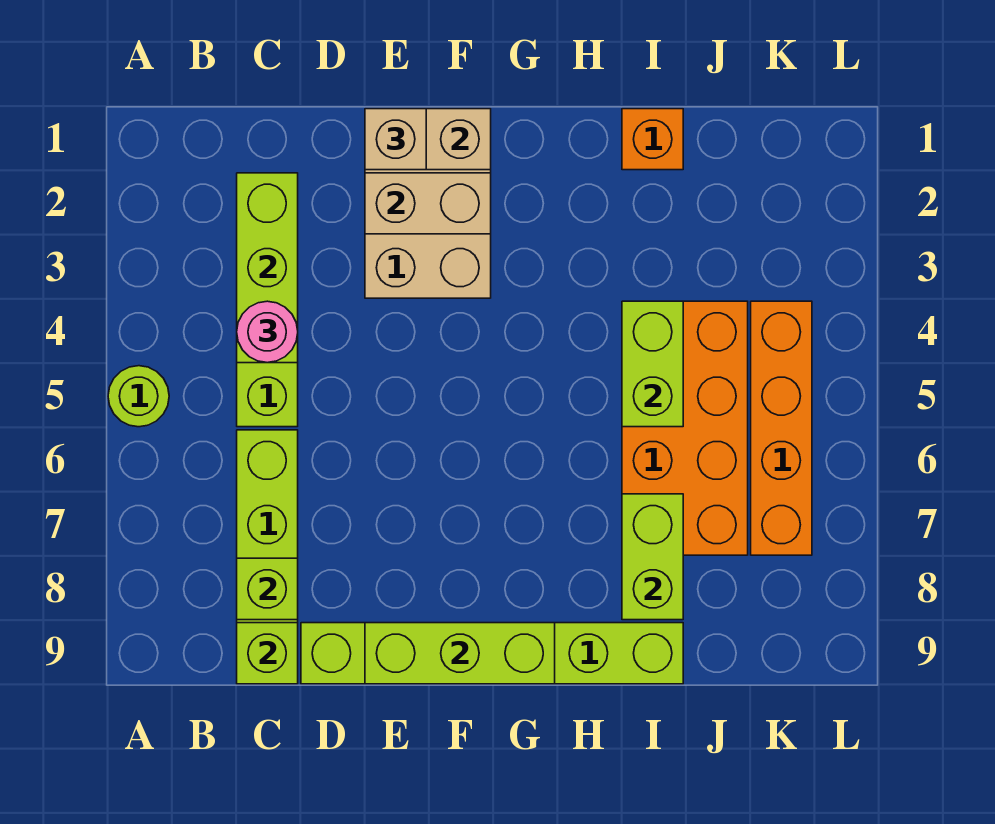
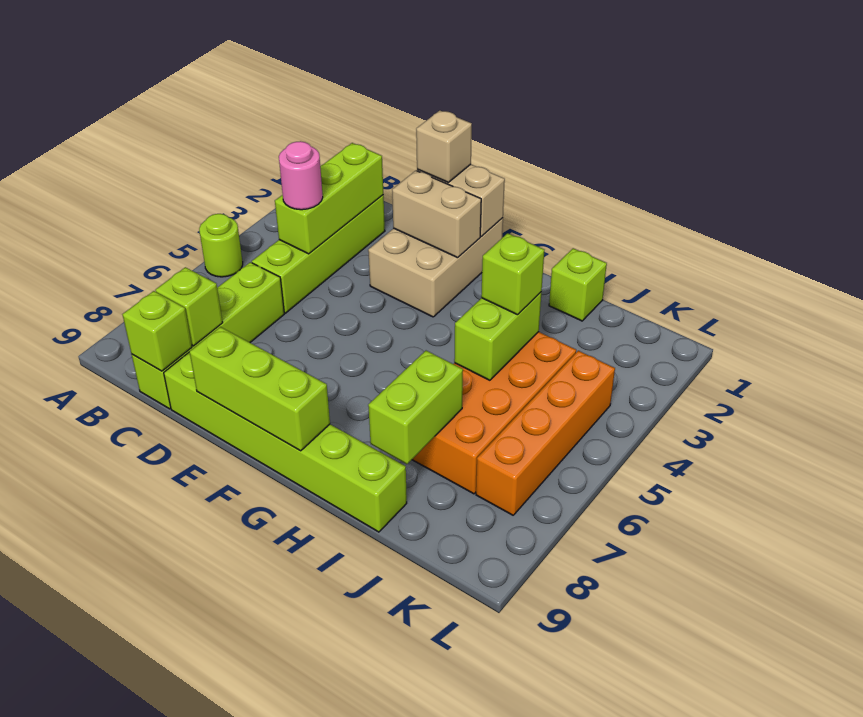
orange brick I1 level 1 -> lime brick I1 level 1
none -> lime brick I4 level 3

